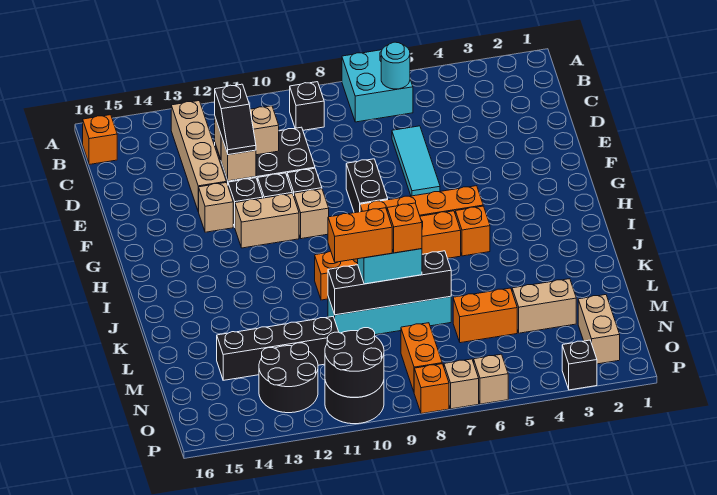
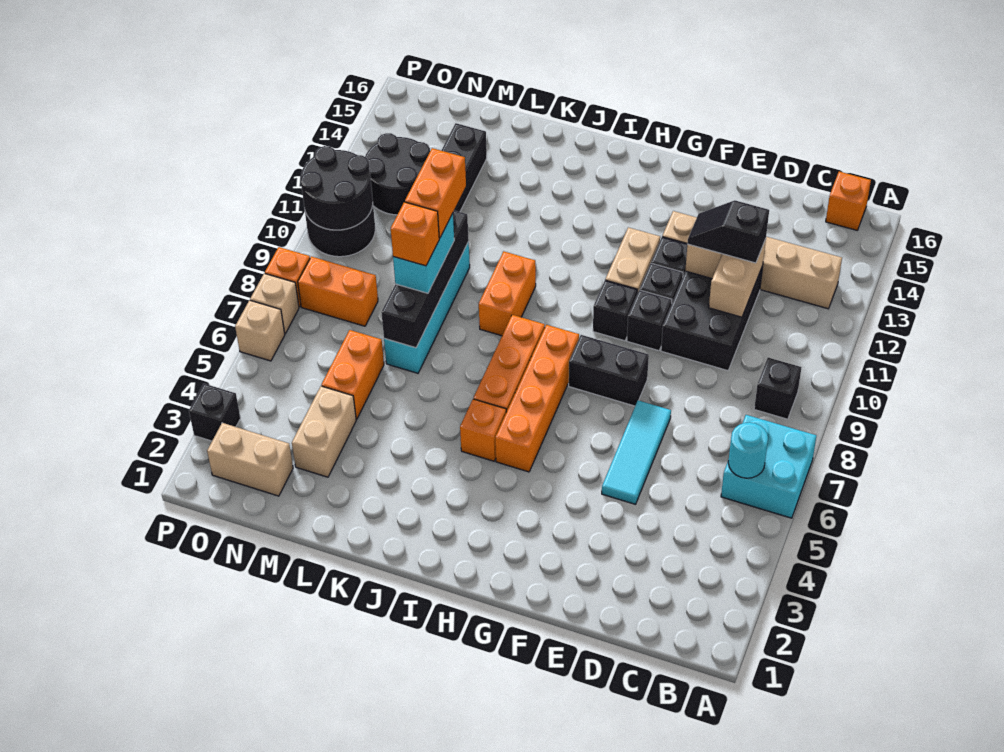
cyan tile D6:F6 level 1 -> cyan tile E5:E7 level 1
tan brick G10 level 1 -> black brick G10 level 1

